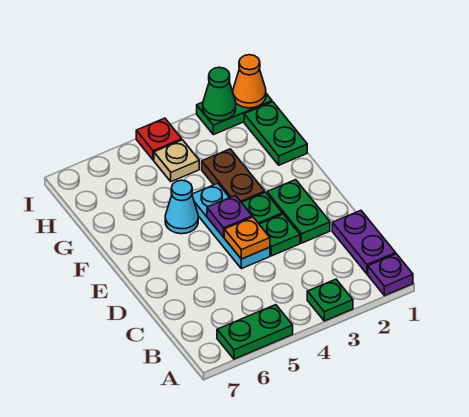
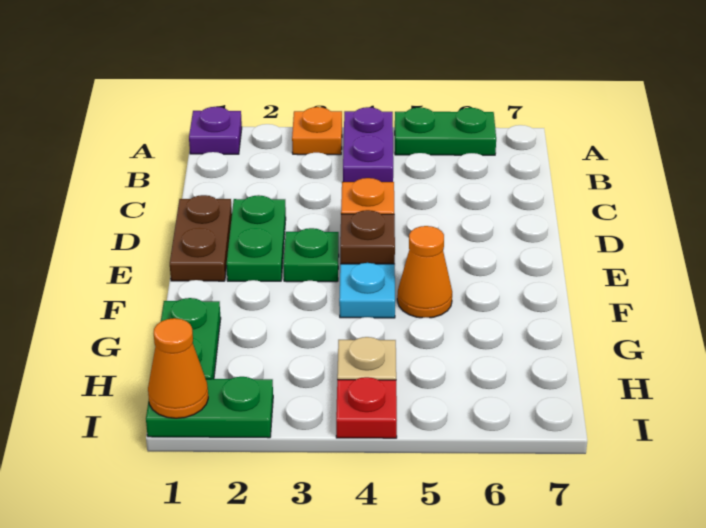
green plate A3 level 1 -> orange plate A3 level 1
purple plate B1:C1 level 1 -> purple plate A4:B4 level 1
green plate D3 level 1 -> none
purple plate E4 level 2 -> brown plate E4 level 2
brown plate F3:G3 level 1 -> brown plate D1:E1 level 1
cyan cone F5 level 1 -> orange cone F5 level 1
green cone I2 level 2 -> none

